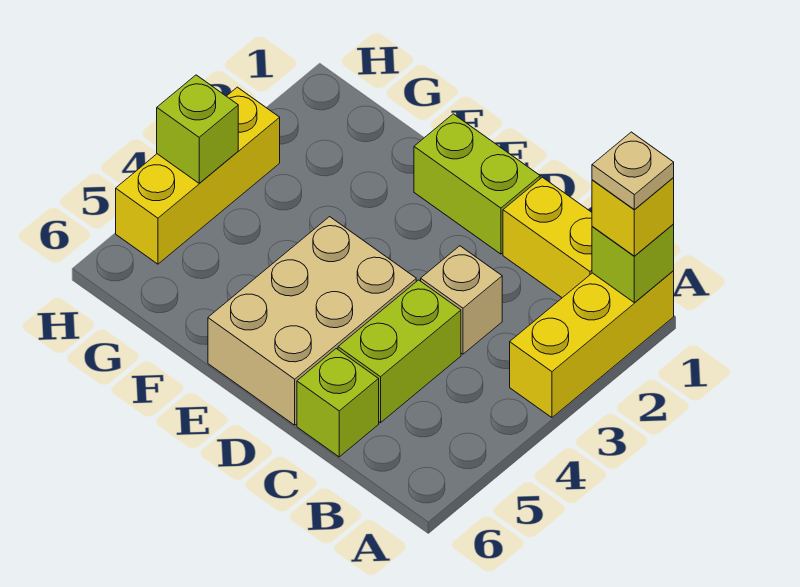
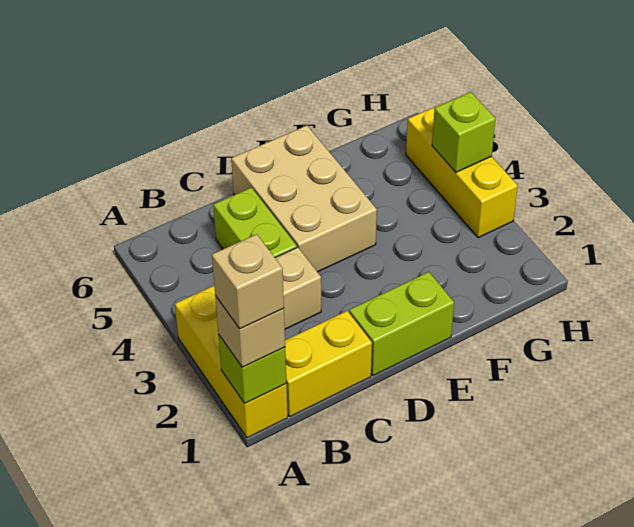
yellow brick A1 level 3 -> tan brick A1 level 3
tan plate A1 level 4 -> tan brick A1 level 4
lime brick C6 level 1 -> none

